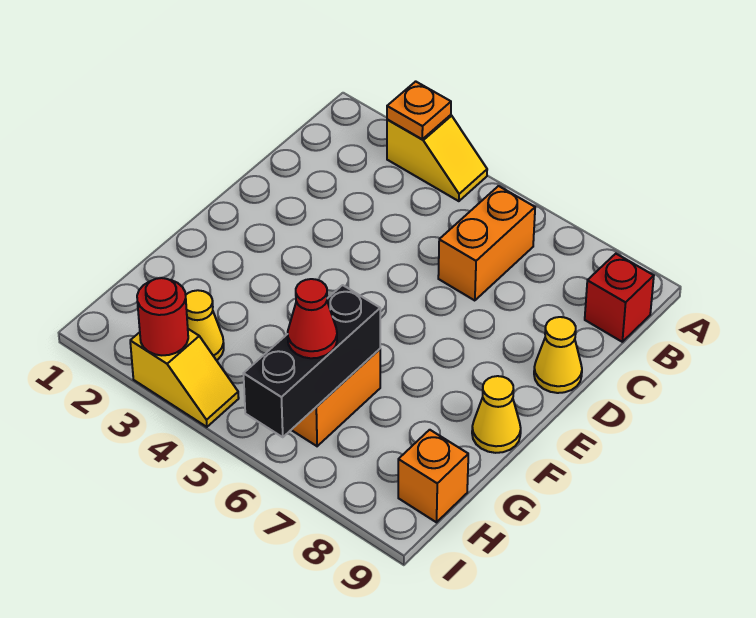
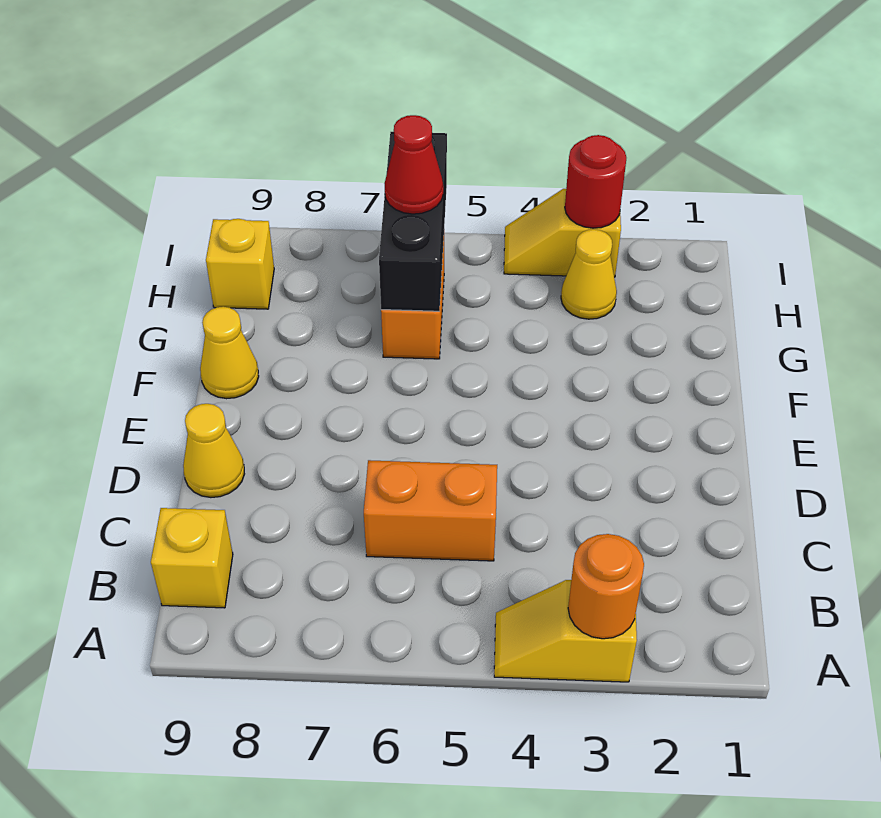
orange plate A3 level 2 -> orange round brick A3 level 2
orange brick B6:C6 level 1 -> orange brick C5:C6 level 1
red brick B9 level 1 -> yellow brick B9 level 1
orange brick H9 level 1 -> yellow brick H9 level 1

